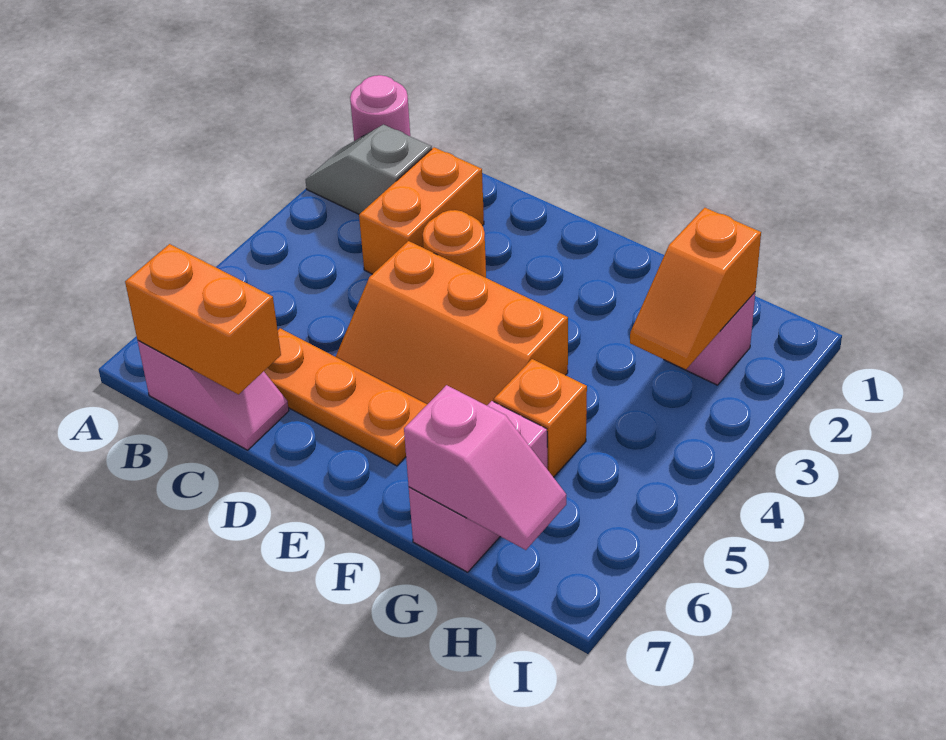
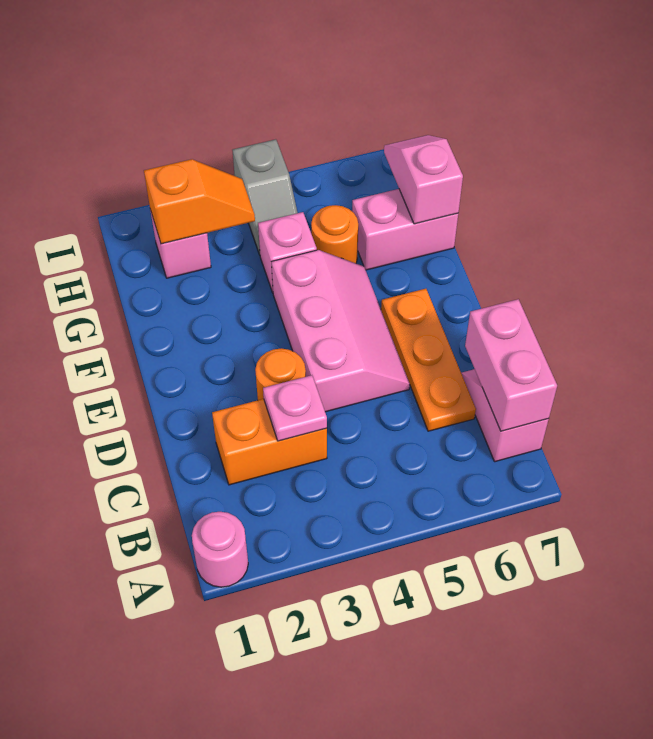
grey slope A2:B2 level 1 top B -> grey slope H4:I4 level 1 top I
orange brick B7:C7 level 2 -> pink brick B7:C7 level 2
none -> pink plate C3 level 2
orange slope D4:F5 level 1 top 4 -> pink slope D4:F5 level 1 top 4
none -> pink brick G4 level 1
orange brick G5 level 1 -> orange round brick G5 level 1

